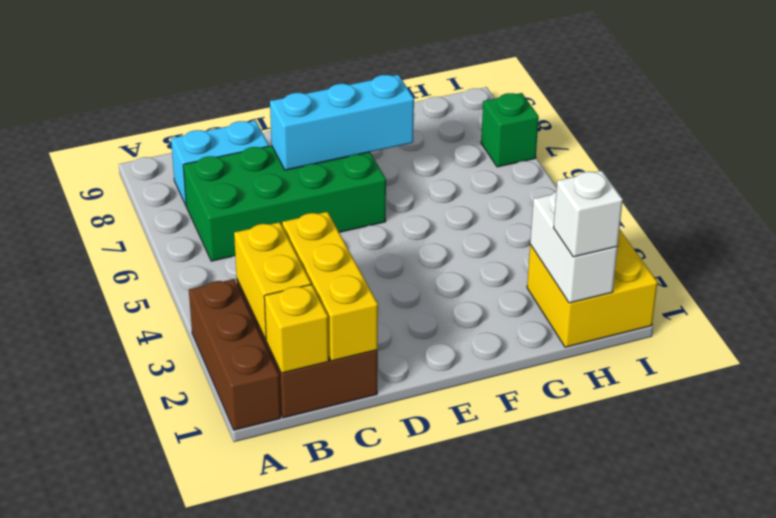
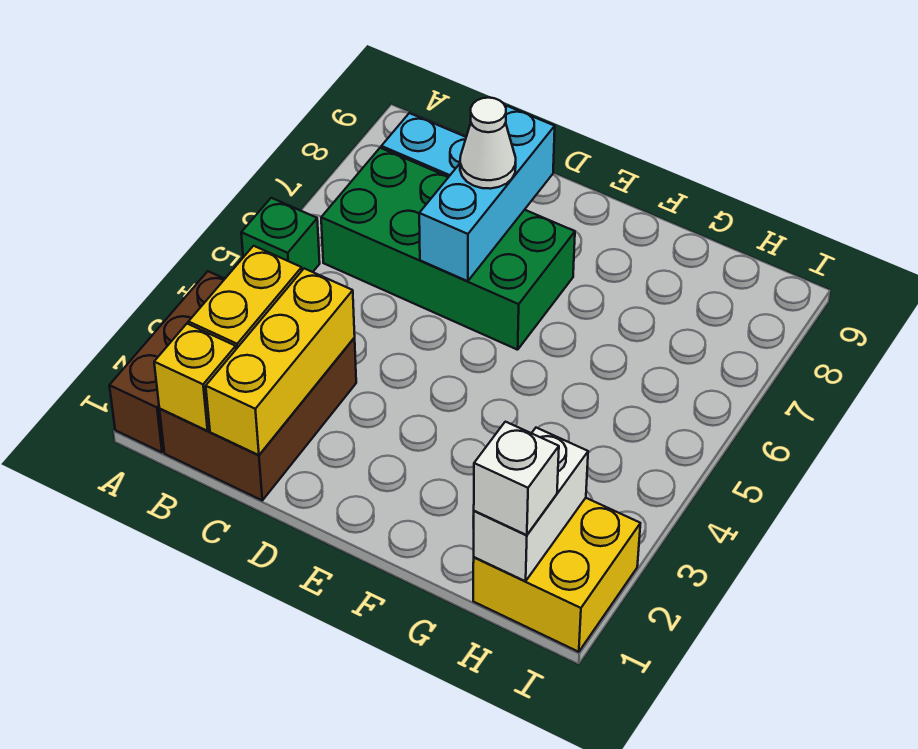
cyan brick D7:F7 level 2 -> cyan brick D6:D8 level 2
none -> white cone D7 level 3
green brick I7 level 1 -> green brick A5 level 1

